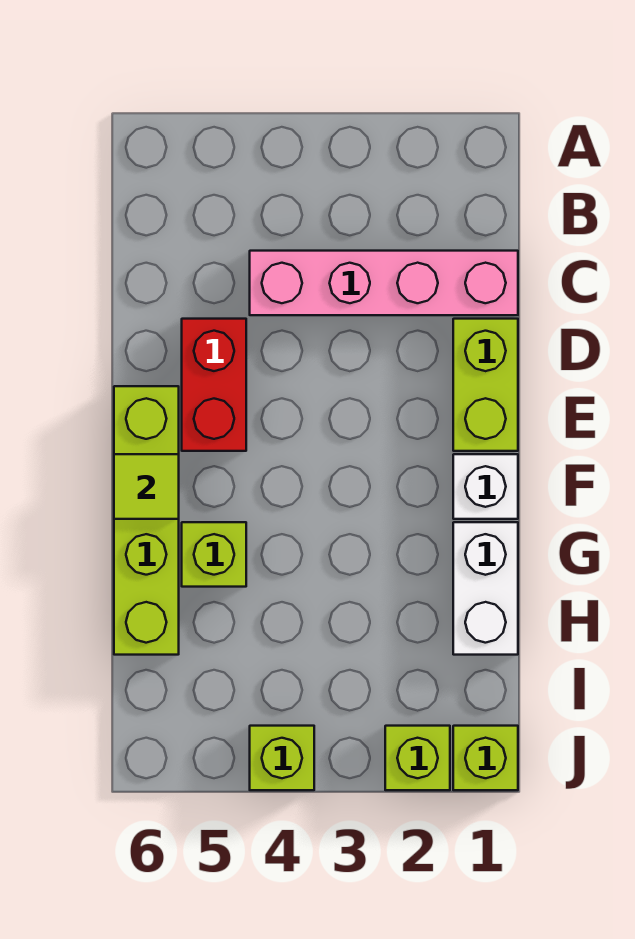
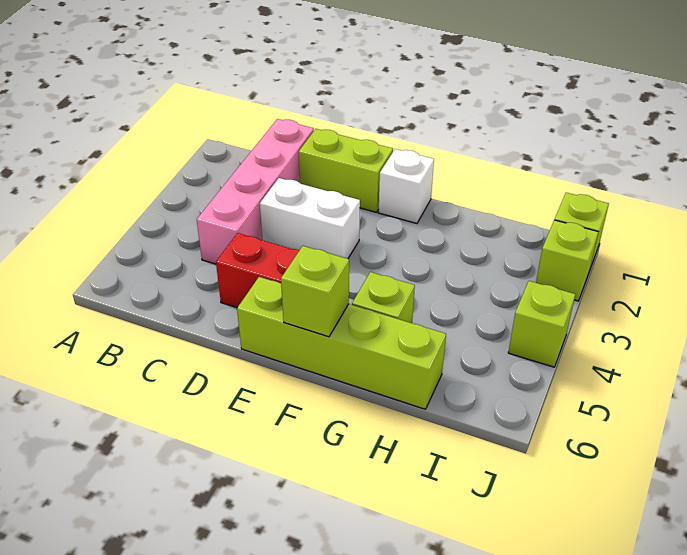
lime tile F6 level 2 -> lime brick F6 level 2
white brick G1:H1 level 1 -> white brick D3:E3 level 1

